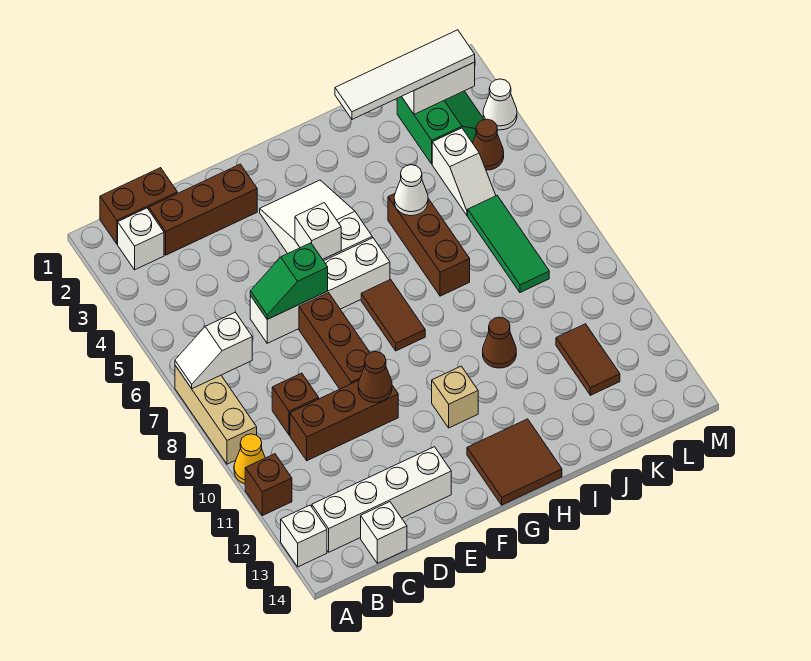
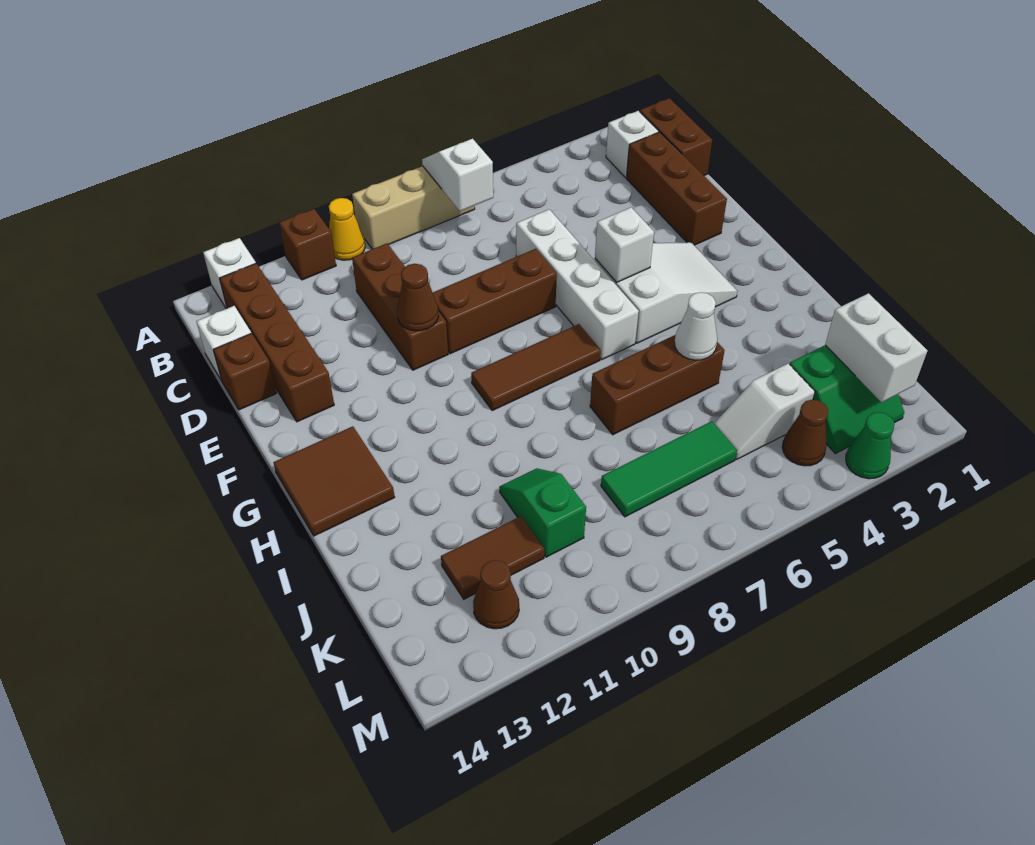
white brick B13:E13 level 1 -> brown brick B13:E13 level 1
brown brick C9 level 1 -> brown brick D14 level 1
green slope D6:E6 level 2 top E -> green slope J10:K10 level 1 top K
brown tile G7:G8 level 1 -> brown tile G7:G9 level 1
tan brick G11 level 1 -> none
white tile I2:L2 level 3 -> none
brown cone I10 level 1 -> brown cone L12 level 1
white cone M3 level 1 -> green cone M3 level 1

